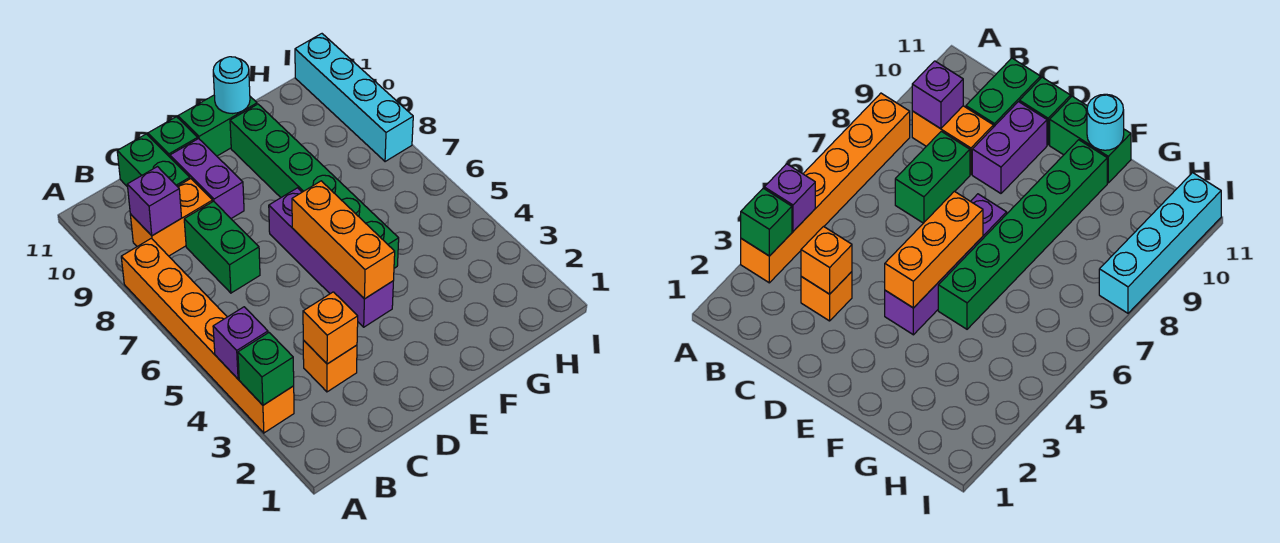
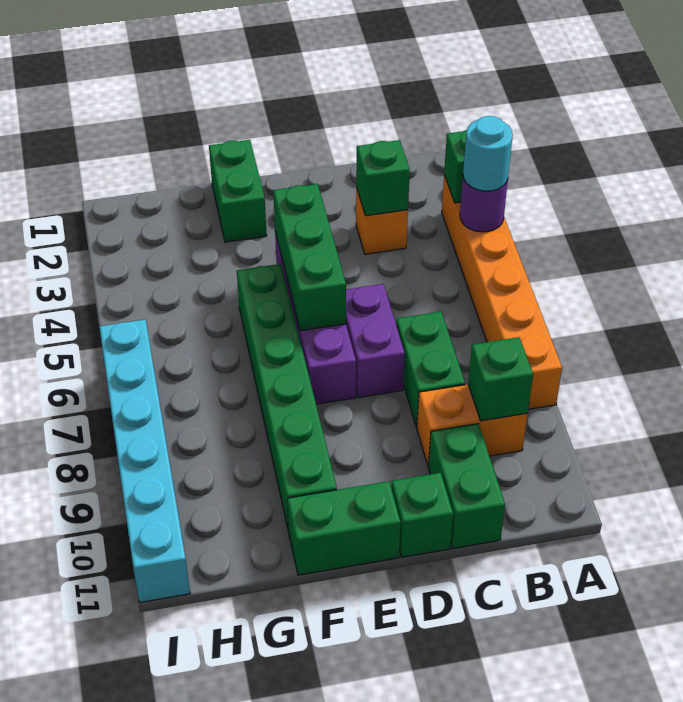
purple brick A4 level 2 -> purple round brick A4 level 2
purple brick B9 level 2 -> green brick B9 level 2
orange brick C3 level 2 -> green brick C3 level 2
purple brick D9:D10 level 1 -> purple brick D6:D7 level 1
orange brick E4:E6 level 2 -> green brick E4:E6 level 2
none -> green brick F1:F2 level 1
cyan round brick F11 level 2 -> cyan round brick A4 level 3
cyan brick I8:I11 level 1 -> cyan brick I6:I11 level 1

